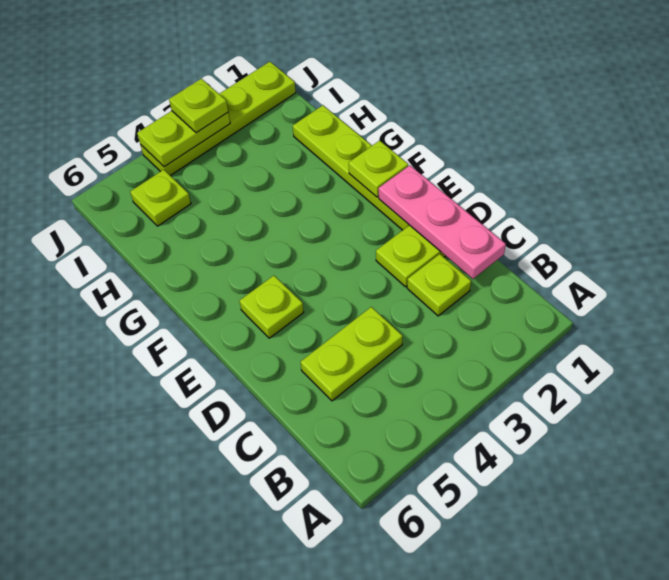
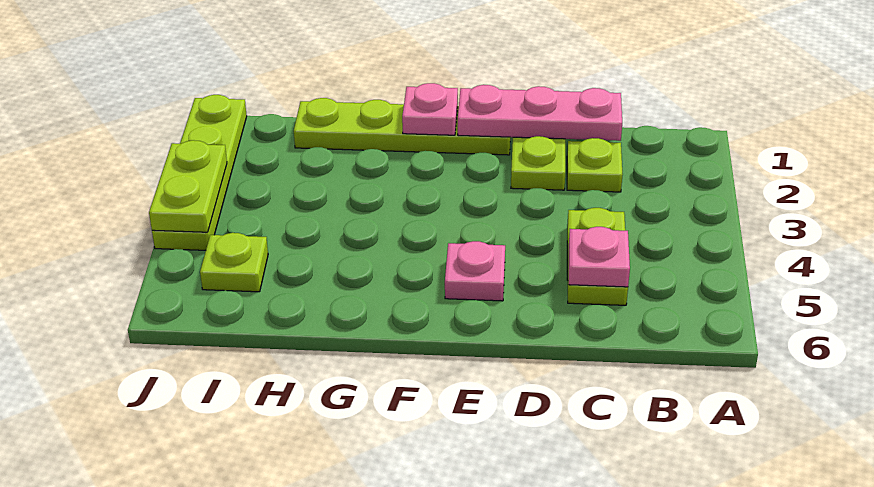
none -> pink plate C5 level 2
lime plate E5 level 1 -> pink plate E5 level 1
lime plate F1 level 2 -> pink plate F1 level 2
lime plate J3 level 3 -> none

